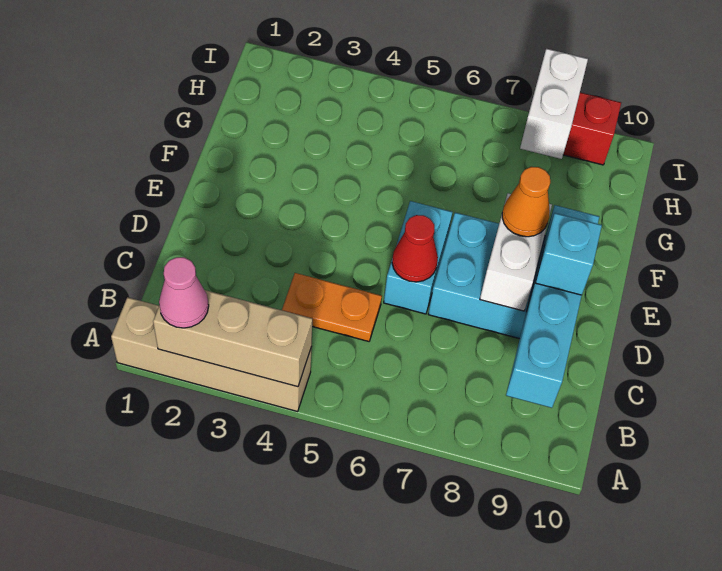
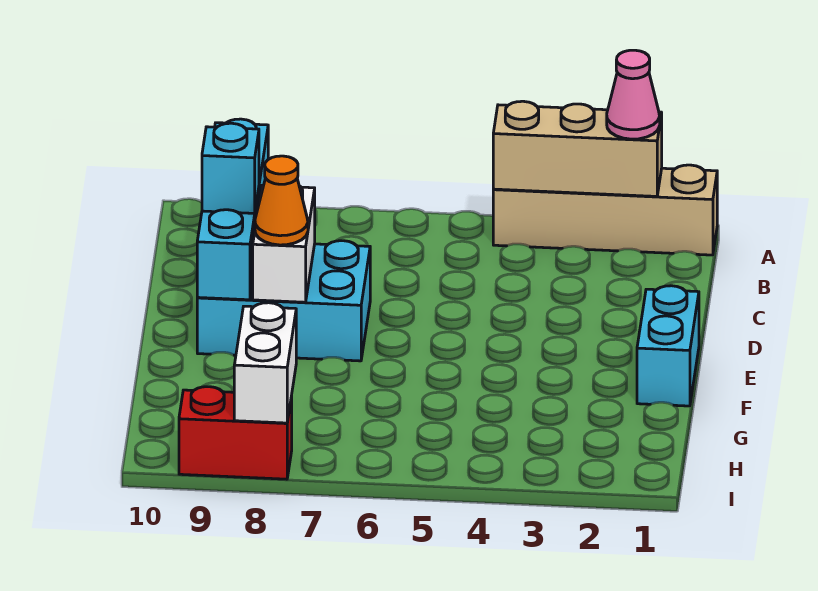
orange plate C4:C5 level 1 -> none
cyan brick D6:E6 level 1 -> cyan brick E1:F1 level 1
red cone D6 level 2 -> none

